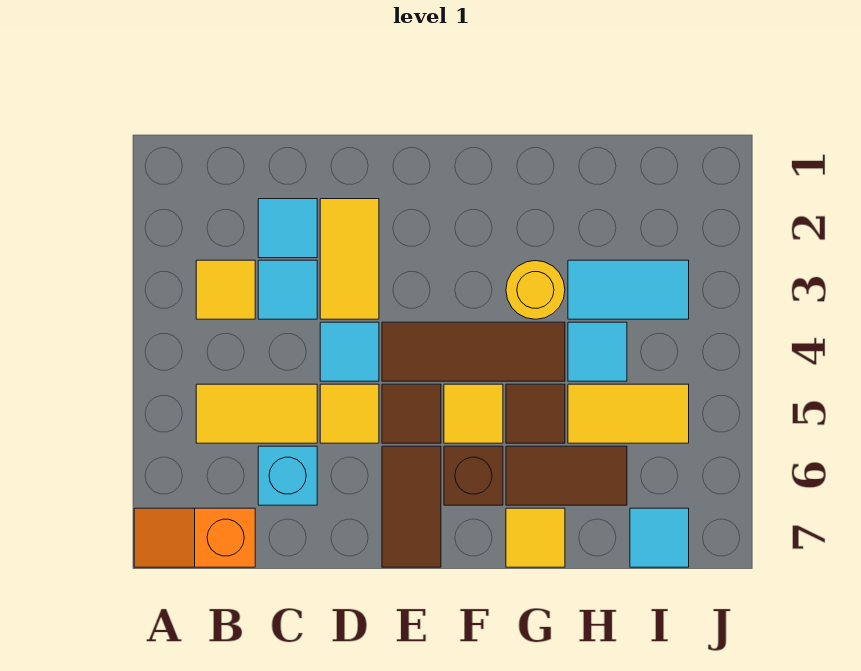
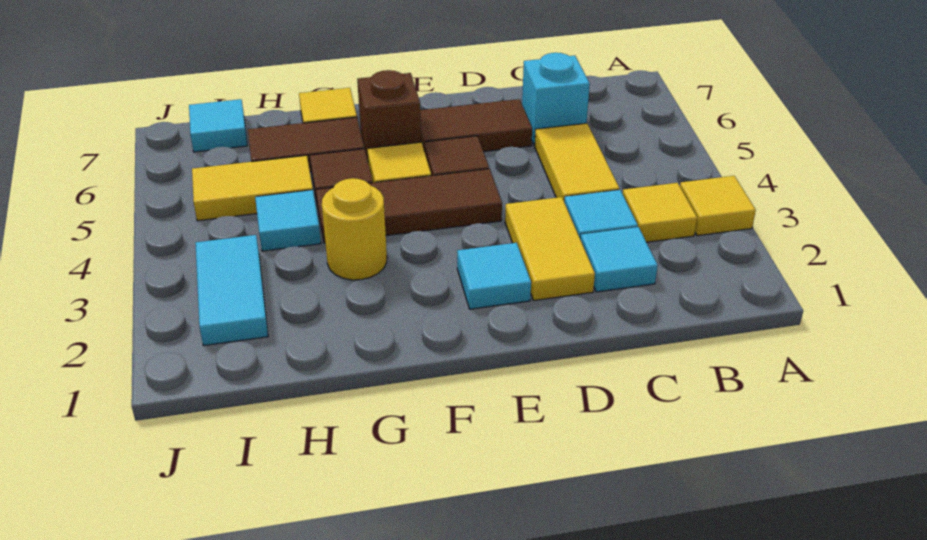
orange slope A7:B7 level 1 top B -> none
yellow tile B5:C5 level 1 -> yellow tile C4:C5 level 1
cyan tile D4 level 1 -> cyan tile E2 level 1
yellow tile D5 level 1 -> yellow tile A3 level 1
brown tile E6:E7 level 1 -> brown tile D6:E6 level 1
cyan tile H3:I3 level 1 -> cyan tile I2:I3 level 1

